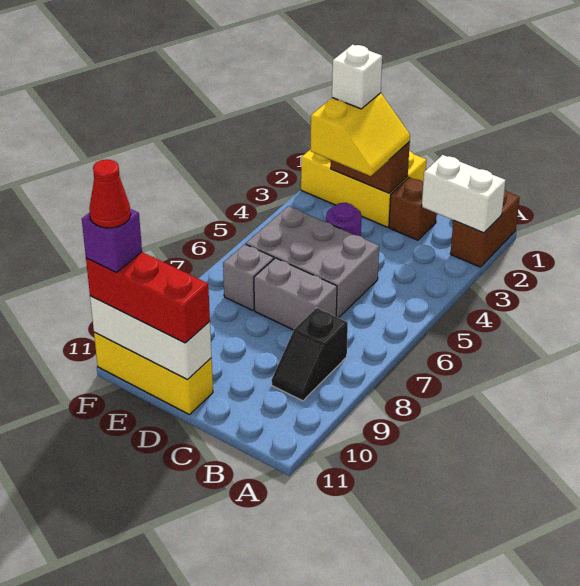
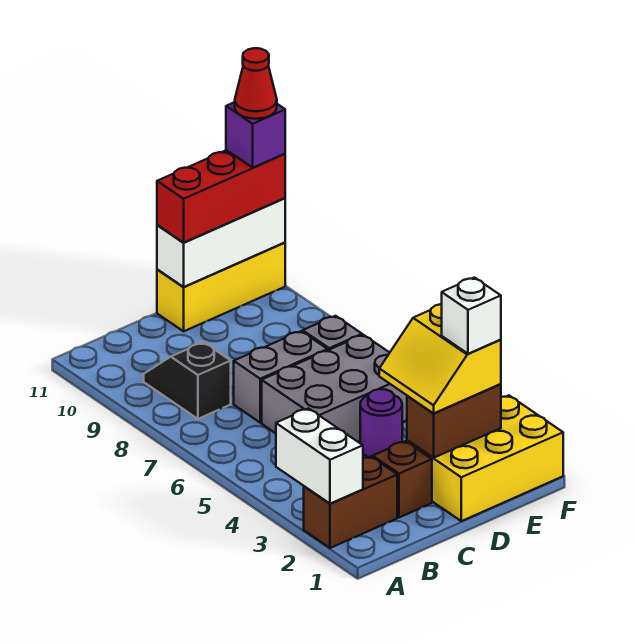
brown brick A1:A2 level 1 -> brown brick A2:B2 level 1
white brick A2:B2 level 2 -> white brick A2:A3 level 2

